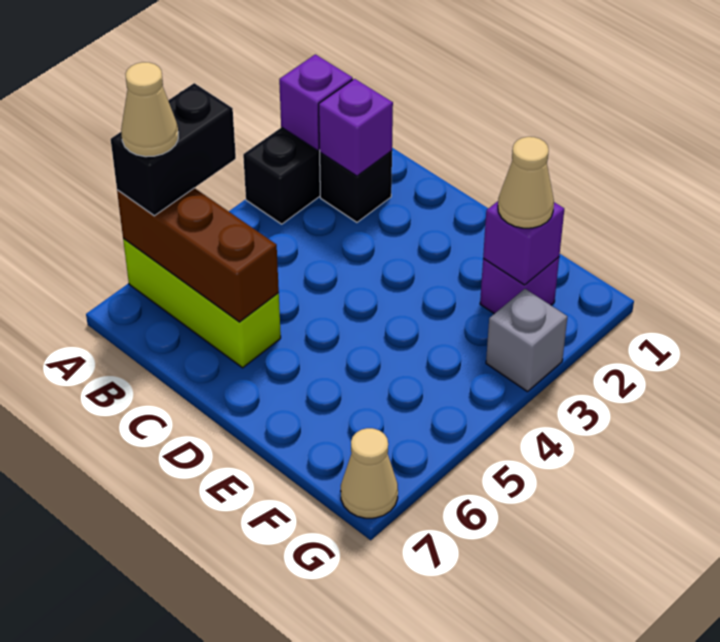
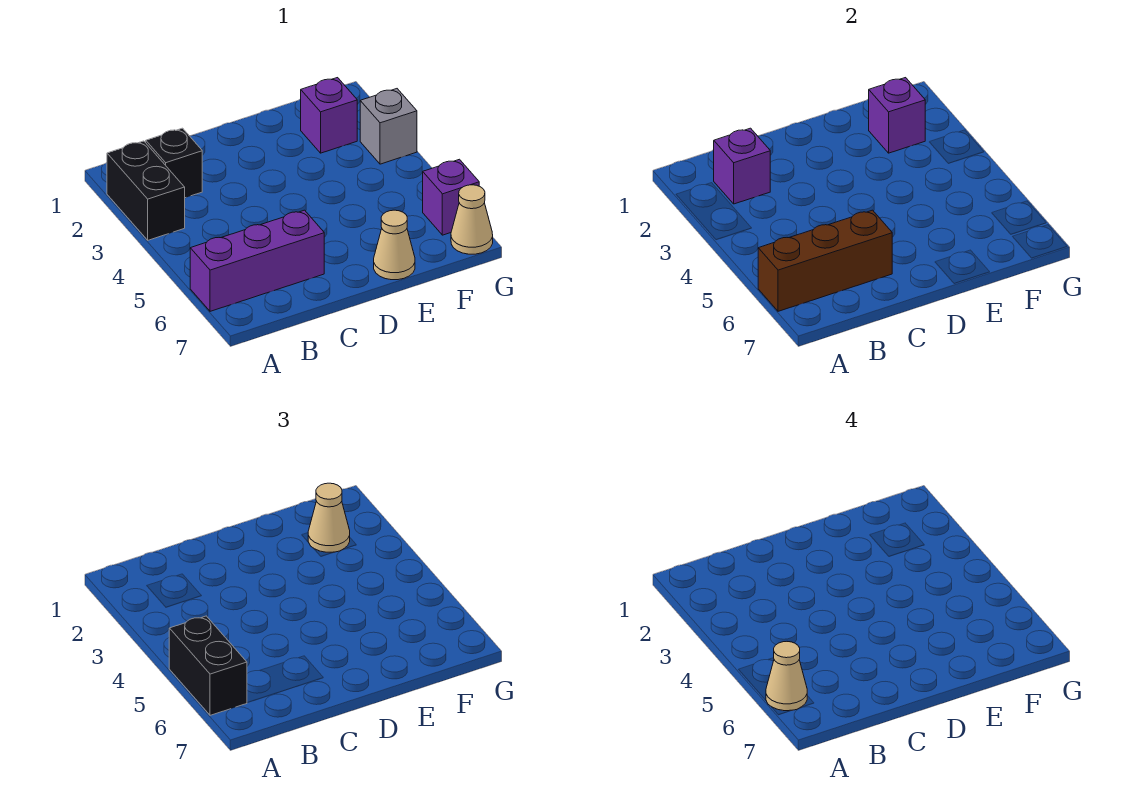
purple brick A2 level 2 -> purple brick G6 level 1
lime brick A6:C6 level 1 -> purple brick A6:C6 level 1
none -> tan cone E7 level 1

